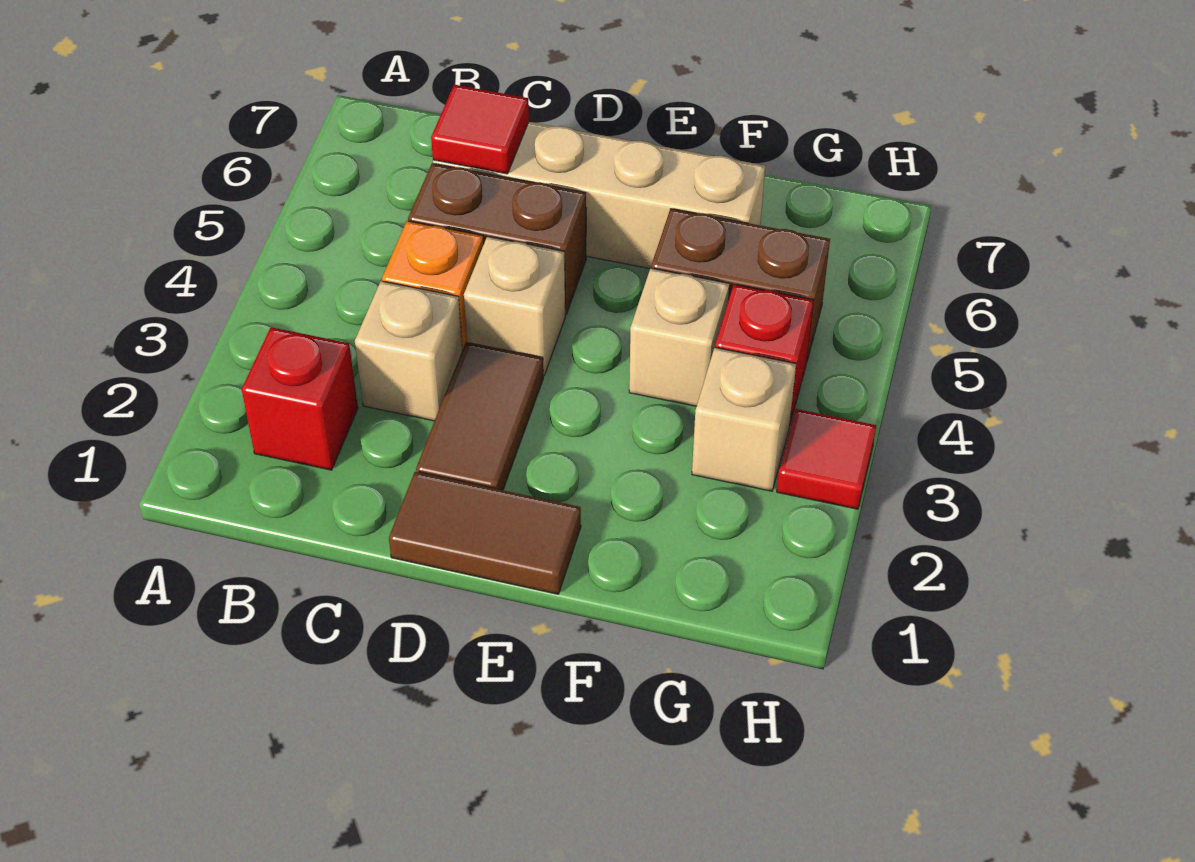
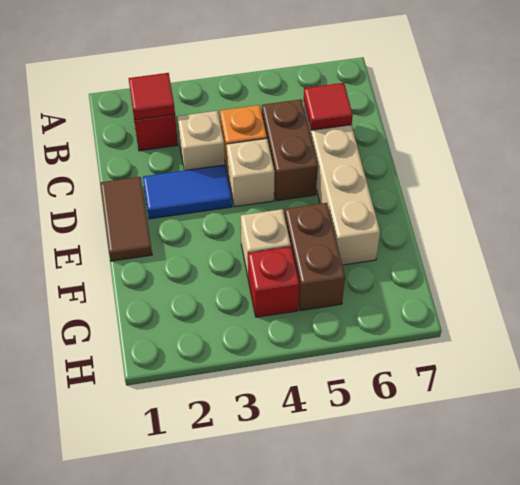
brown tile D2:D3 level 1 -> blue tile D2:D3 level 1
tan brick G3 level 1 -> none
red tile H3 level 1 -> red tile B2 level 2

